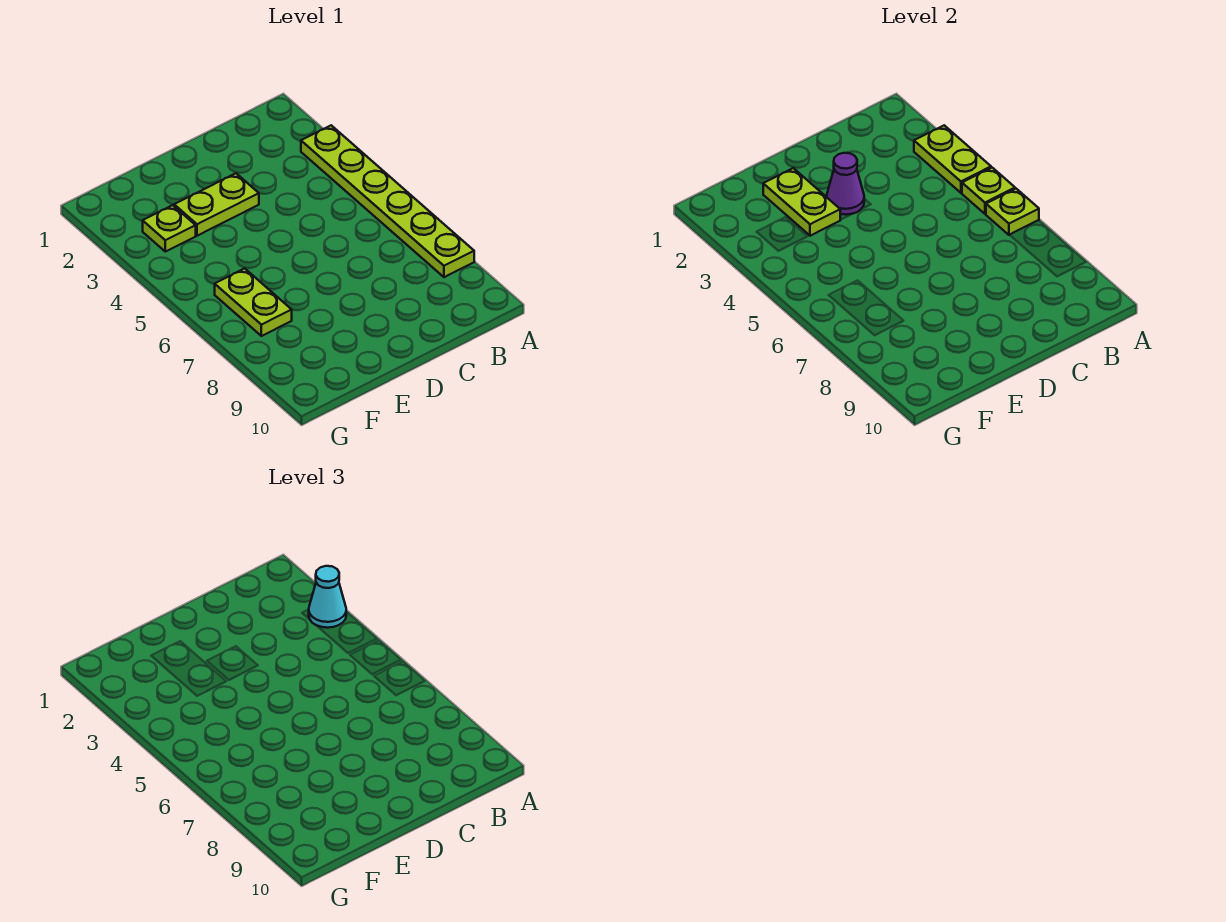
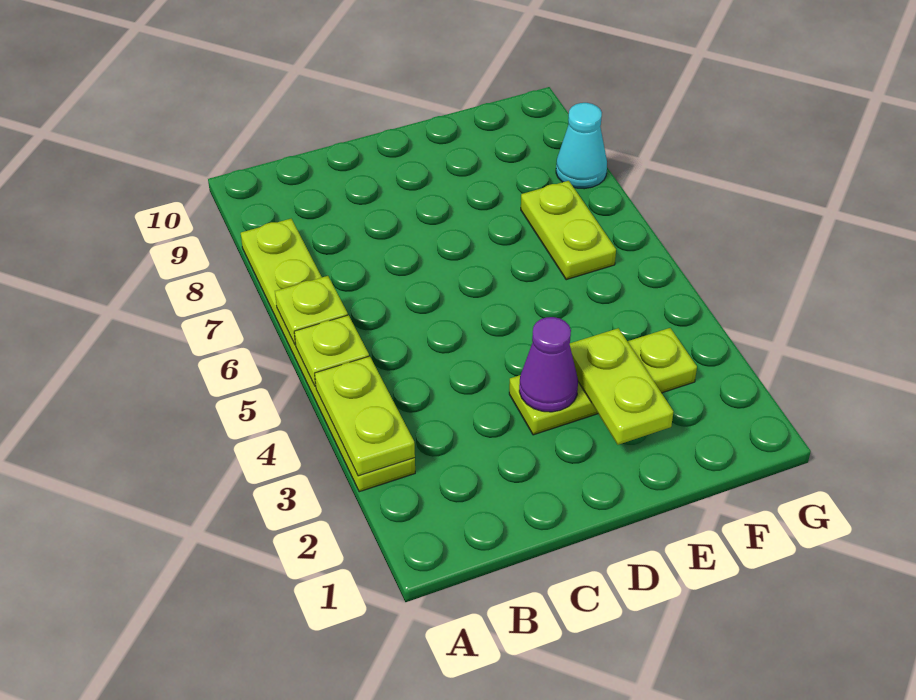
cyan cone A3 level 3 -> cyan cone G8 level 1

